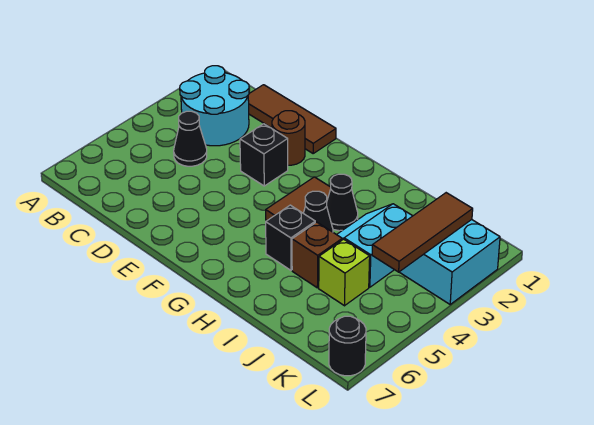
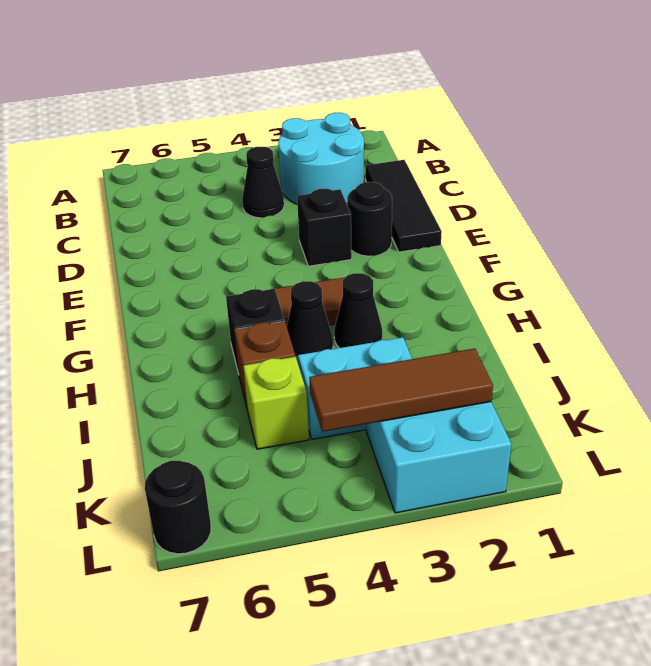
brown tile C1:E1 level 1 -> black tile C1:E1 level 1
brown round brick E2 level 1 -> black round brick E2 level 1

